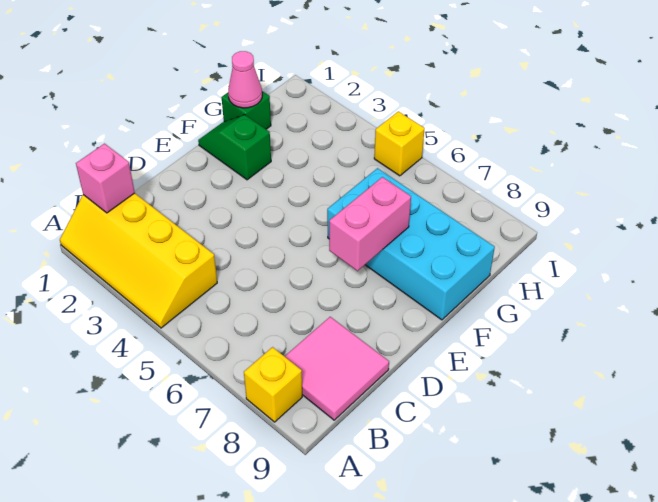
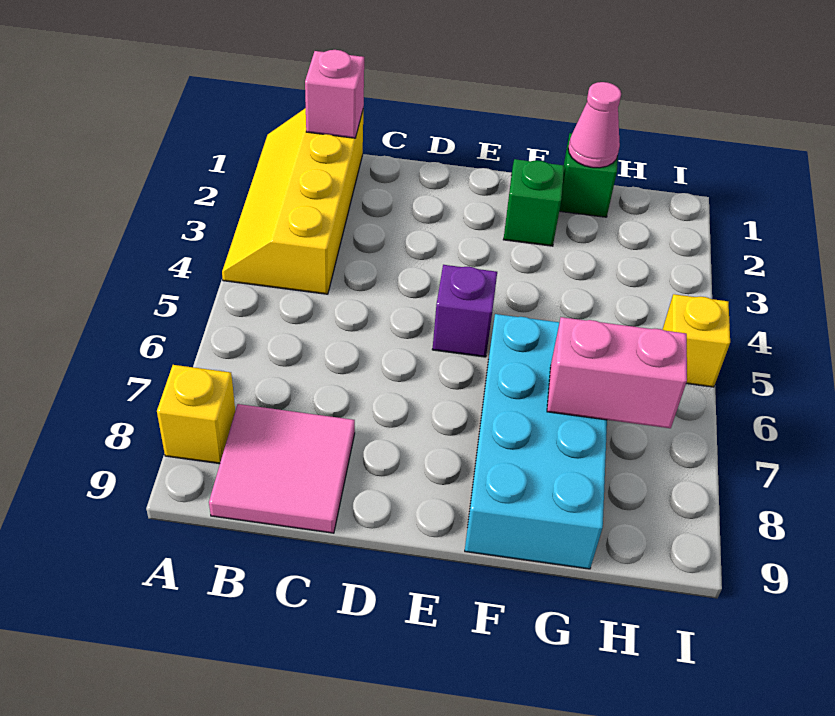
none -> purple brick E5 level 1
pink brick E7:F7 level 2 -> pink brick G7:H7 level 2

